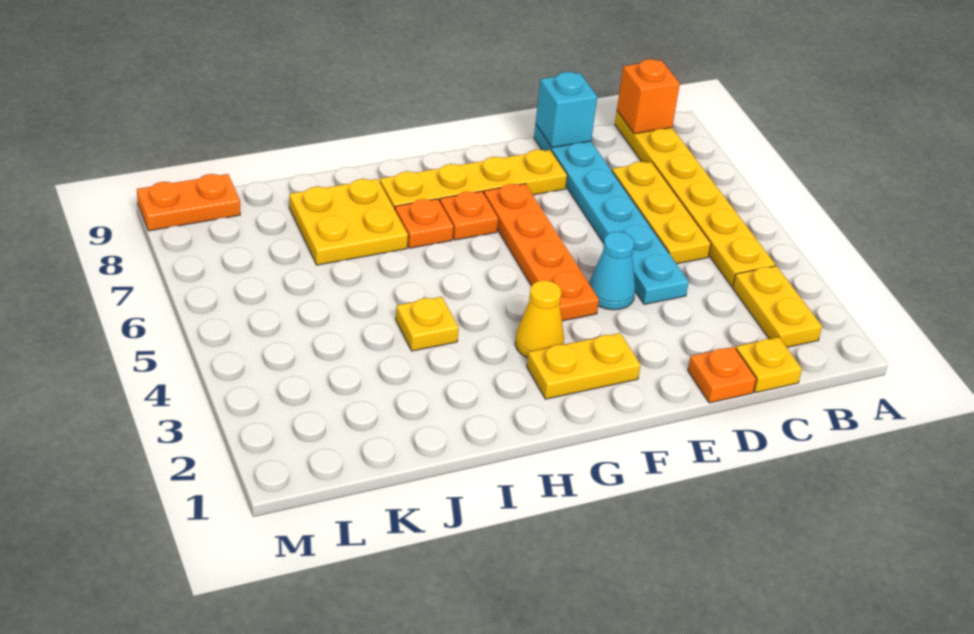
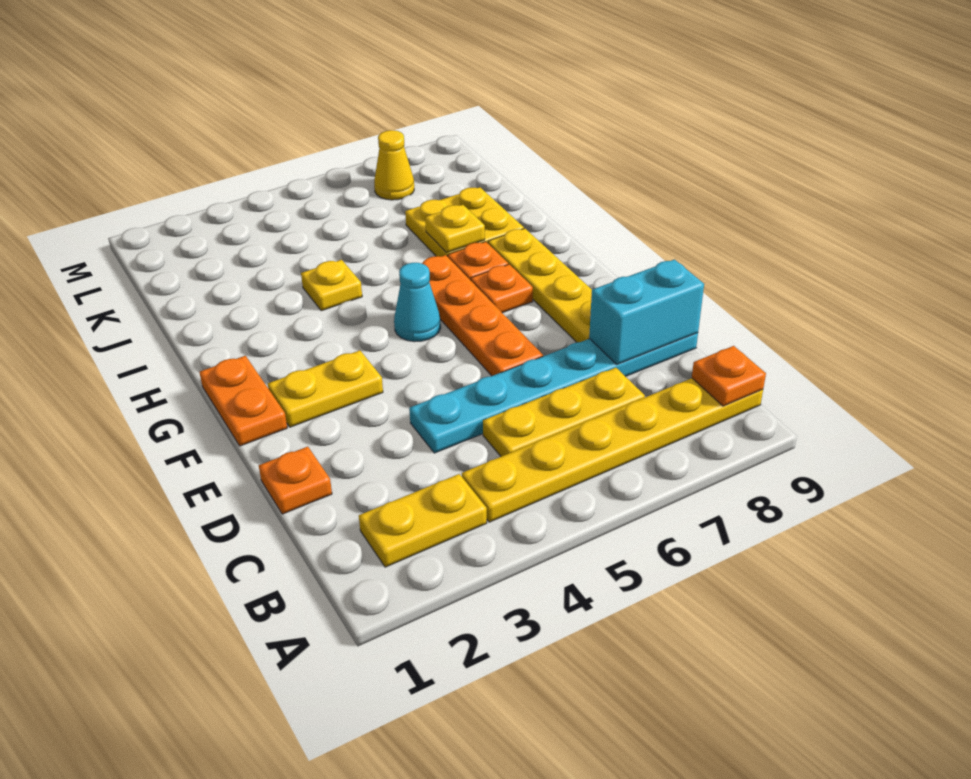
orange brick B9 level 2 -> orange plate B9 level 2
yellow plate C1 level 1 -> yellow plate I7 level 2
cyan brick D9 level 2 -> cyan brick D8:D9 level 2
cyan cone E4 level 1 -> cyan cone G5 level 1
yellow plate F2:G2 level 1 -> yellow plate F2:F3 level 1
orange plate F4:F7 level 1 -> orange plate E6:H6 level 1
yellow cone G3 level 1 -> yellow cone L7 level 1
orange plate L9:M9 level 1 -> orange plate F1:G1 level 1

